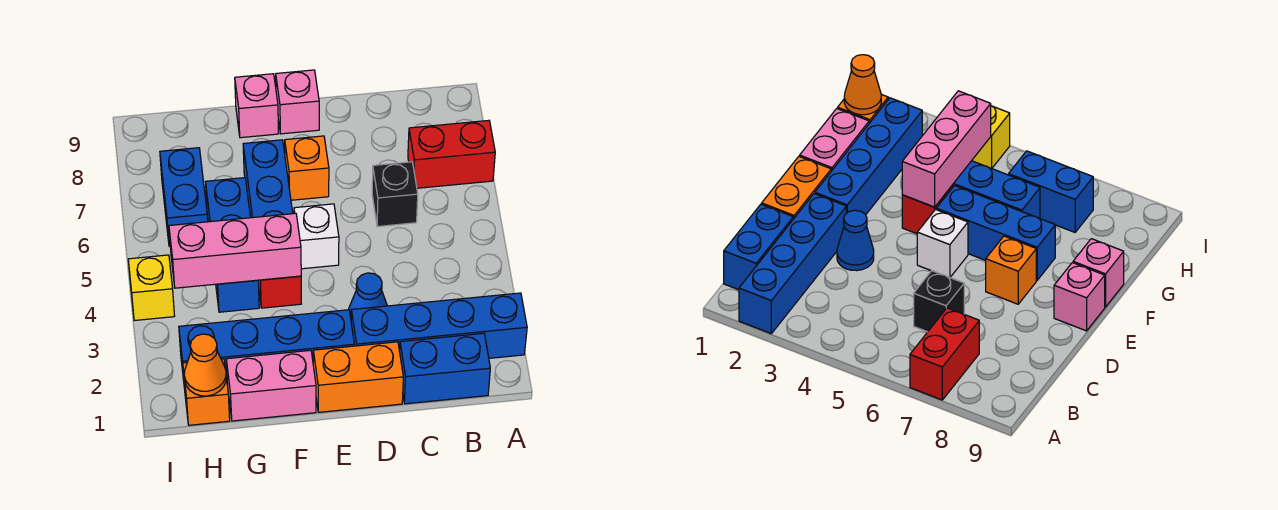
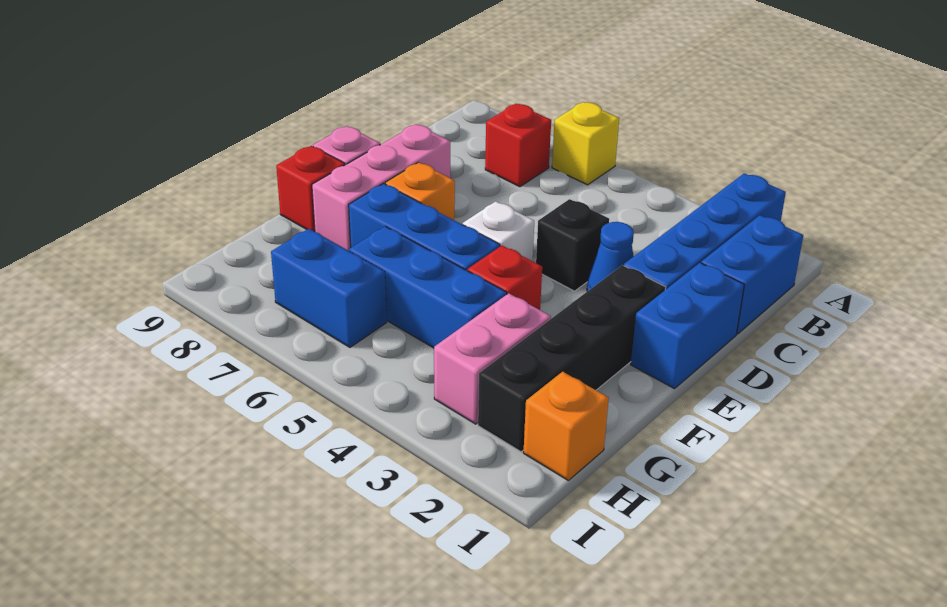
red brick A7:B7 level 1 -> red brick B7 level 1
black brick C6 level 1 -> black brick D4 level 1
orange brick D1:E1 level 1 -> blue brick D1:E1 level 1
blue brick E2:H2 level 1 -> black brick E2:H2 level 1
pink brick F1:G1 level 1 -> pink brick G3:H3 level 1
pink brick F4:H4 level 2 -> pink brick D8:F8 level 1
pink brick F9 level 1 -> red brick F9 level 1
orange cone H1 level 2 -> none
yellow brick I4 level 1 -> yellow brick A6 level 1

